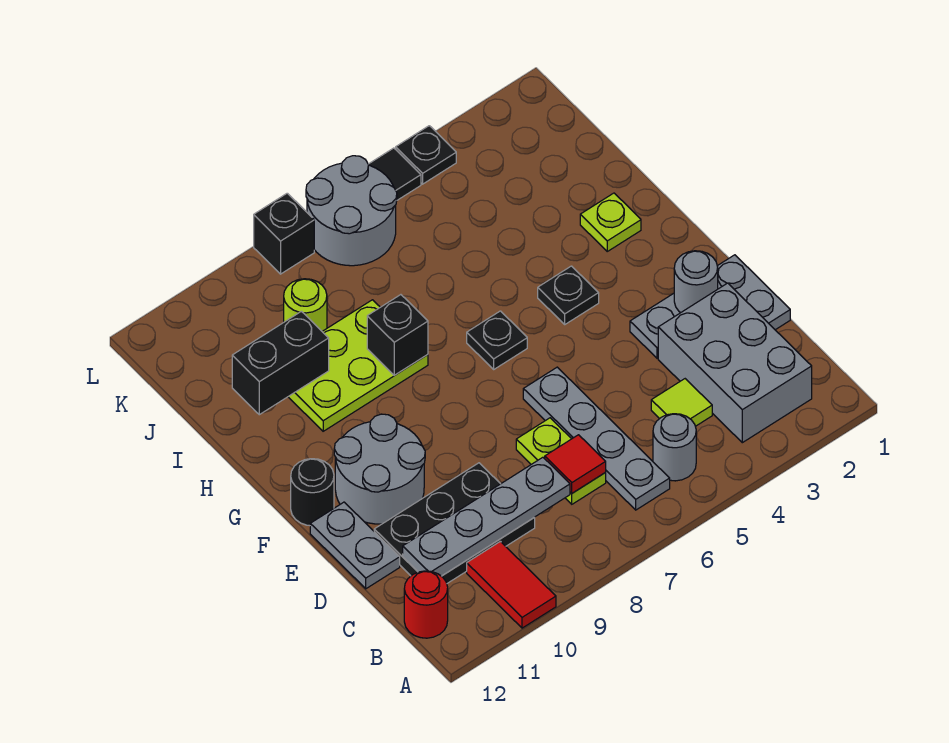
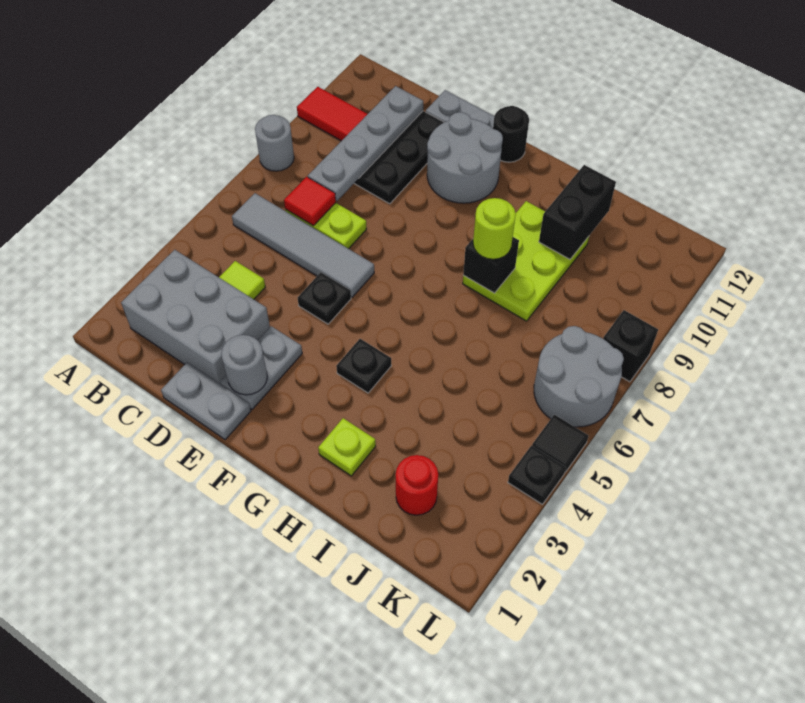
grey round brick B5 level 1 -> grey round brick A8 level 1
grey plate B6:E6 level 1 -> grey tile B6:E6 level 1
red round brick B12 level 1 -> red round brick J2 level 1
black plate G6 level 1 -> black plate E5 level 1
lime round brick J9 level 1 -> lime round brick H8 level 3

